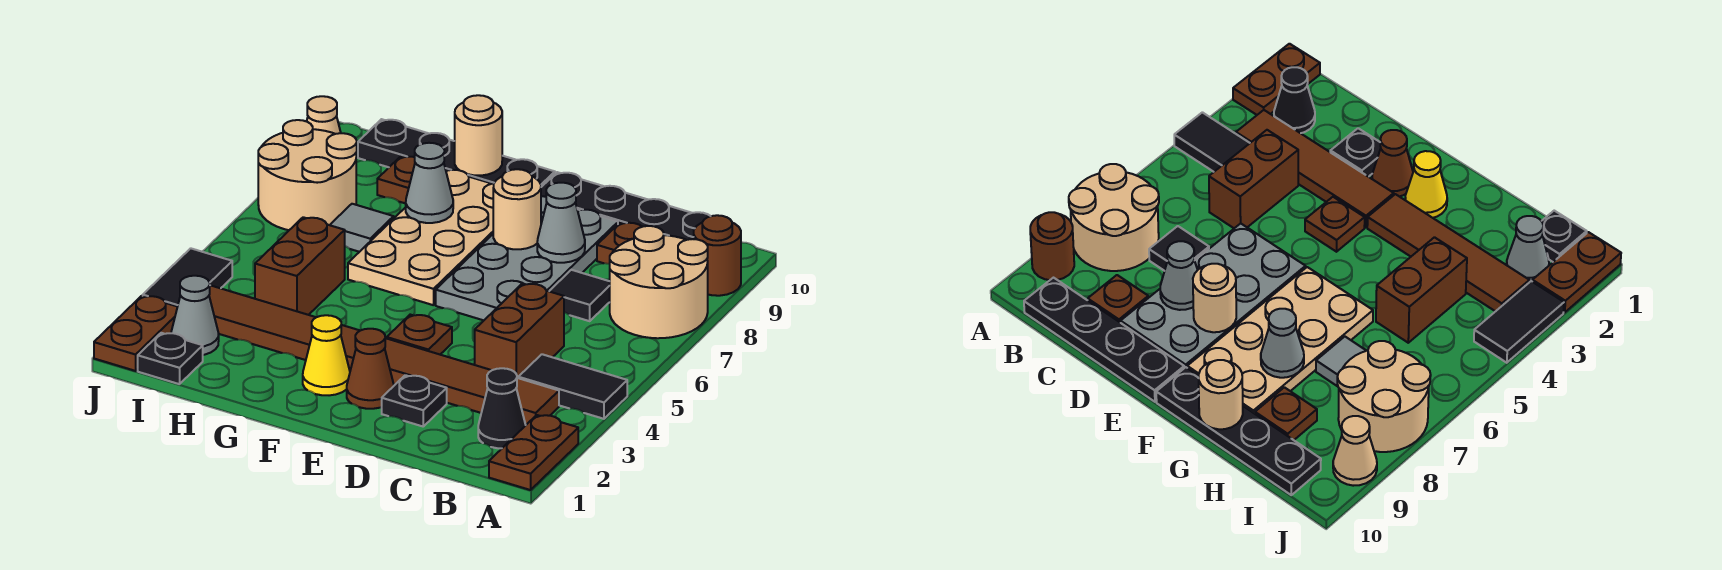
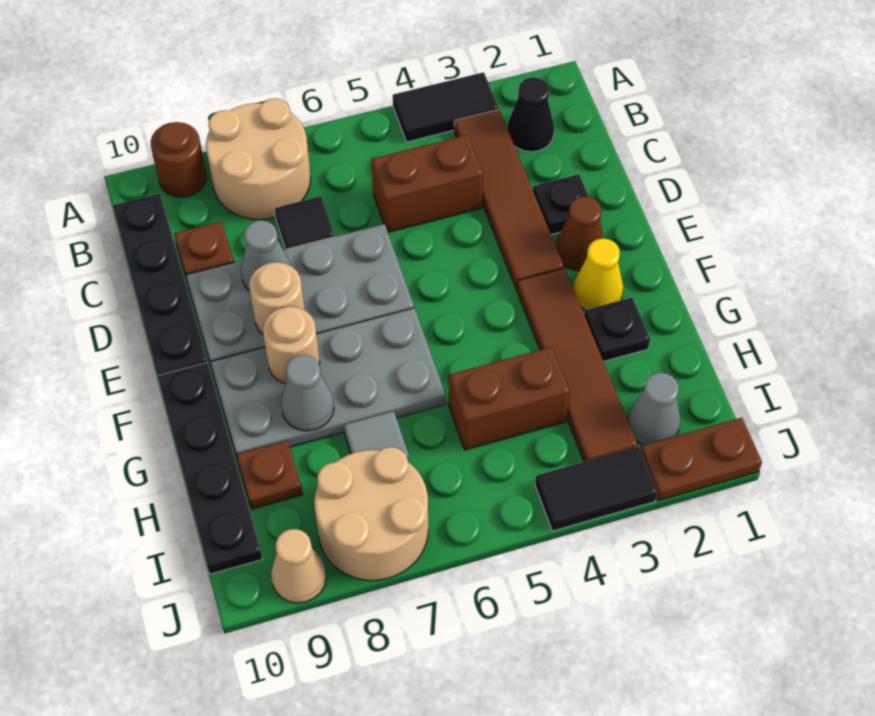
brown plate A1:A2 level 1 -> none
black tile A4:B4 level 1 -> black tile A3:A4 level 1
brown plate E4 level 1 -> none
tan plate F6:G9 level 1 -> grey plate F6:G9 level 1
tan round brick G10 level 2 -> tan round brick F8 level 2
black plate I1 level 1 -> black plate G2 level 1

